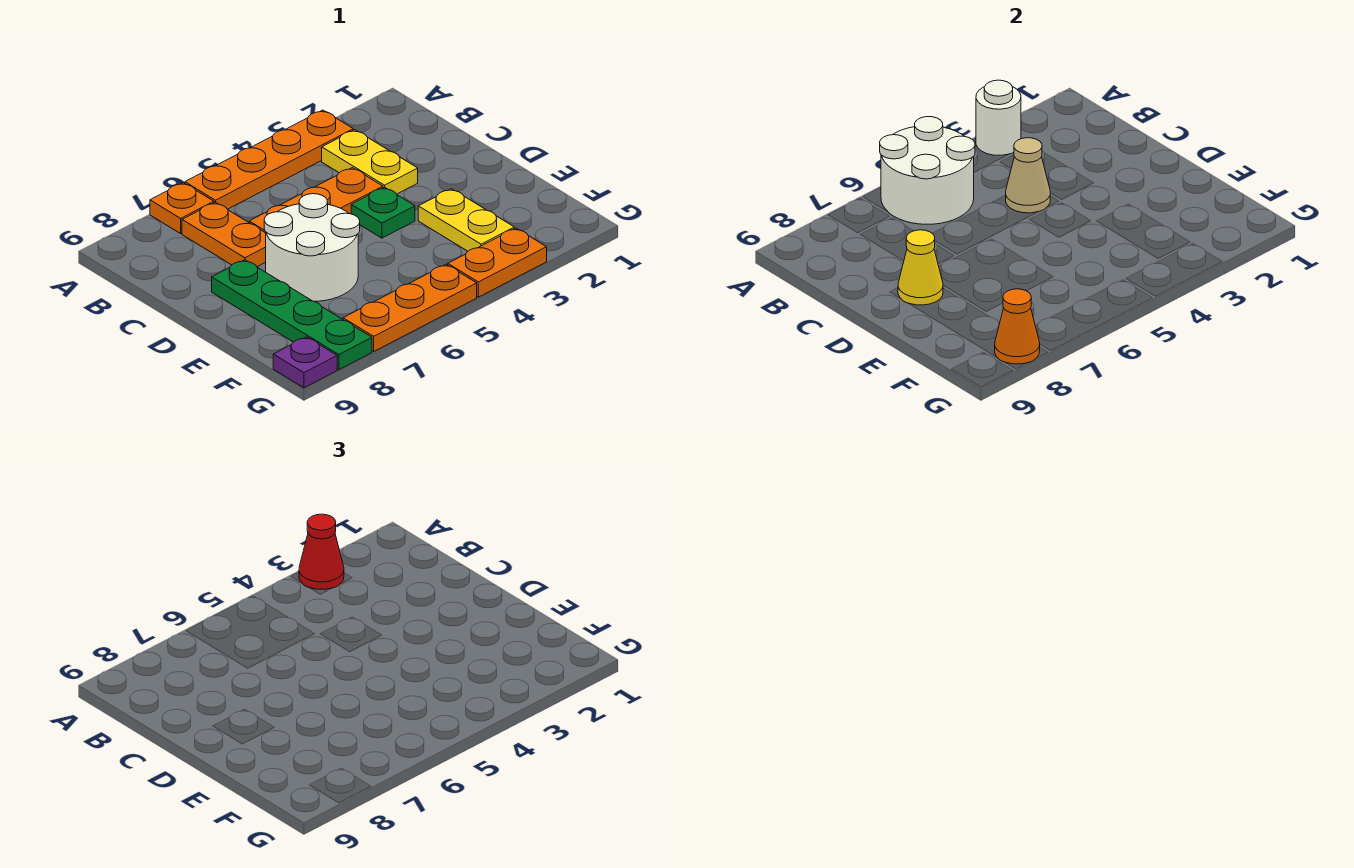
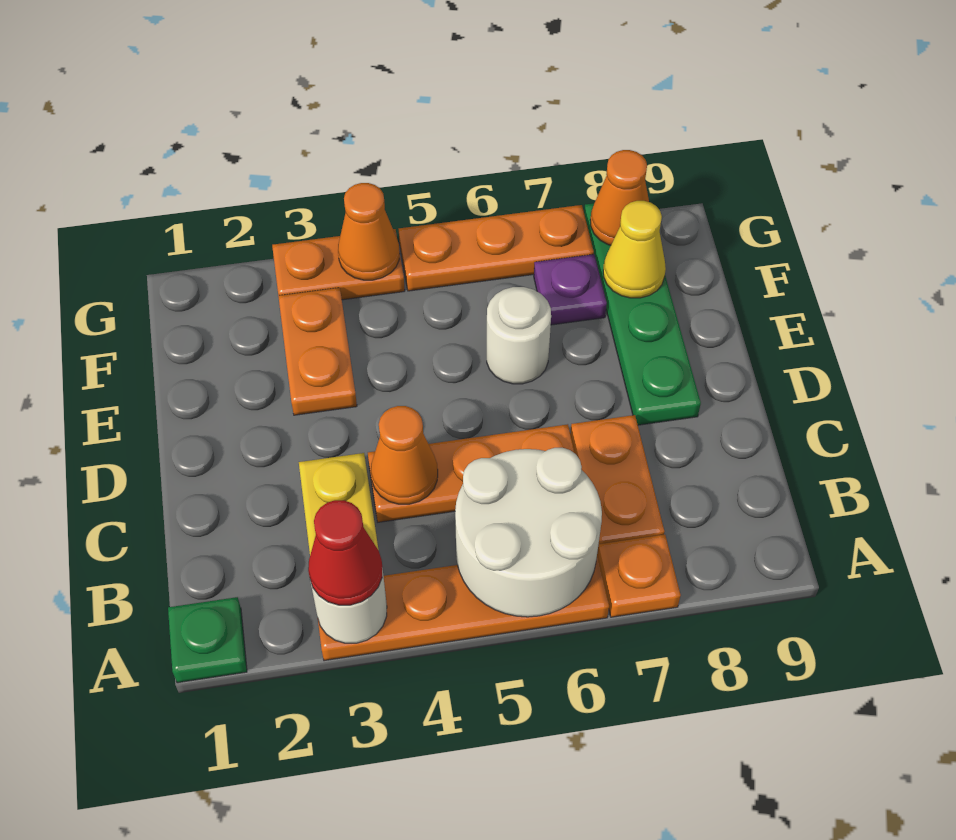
tan cone C4 level 2 -> orange cone C4 level 2
green plate D4 level 1 -> green plate A1 level 1
white round brick D6:E7 level 1 -> white round brick E6 level 1
yellow cone D8 level 2 -> yellow cone F8 level 2
yellow plate E3:F3 level 1 -> orange plate E3:F3 level 1
none -> orange cone G4 level 2
purple plate G9 level 1 -> purple plate F7 level 1

